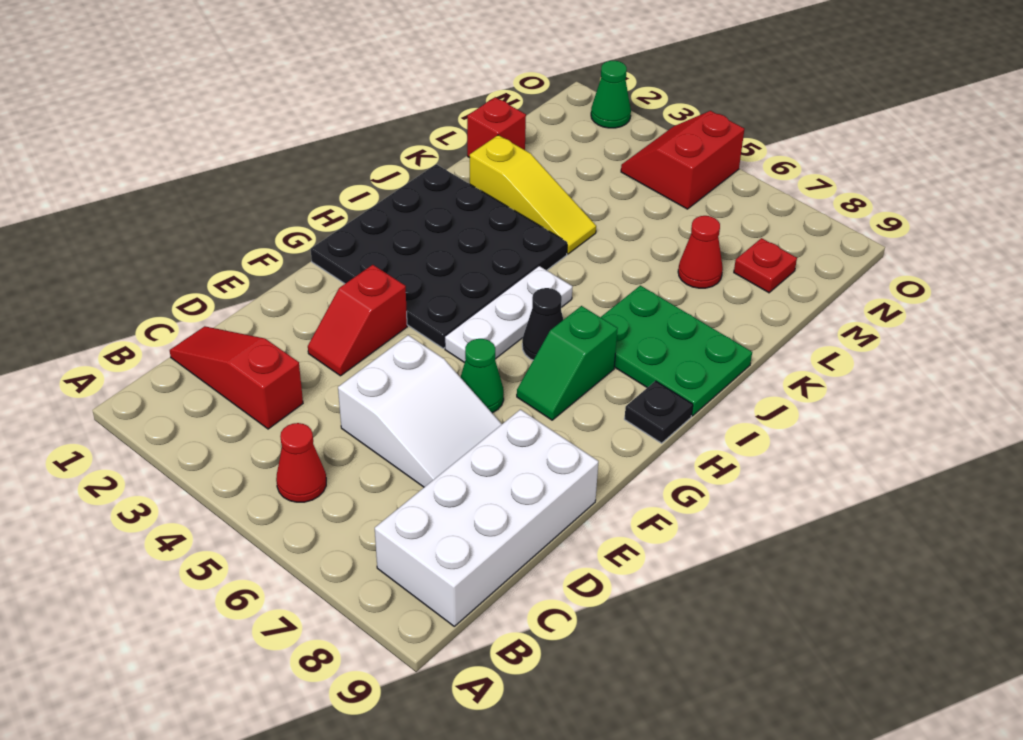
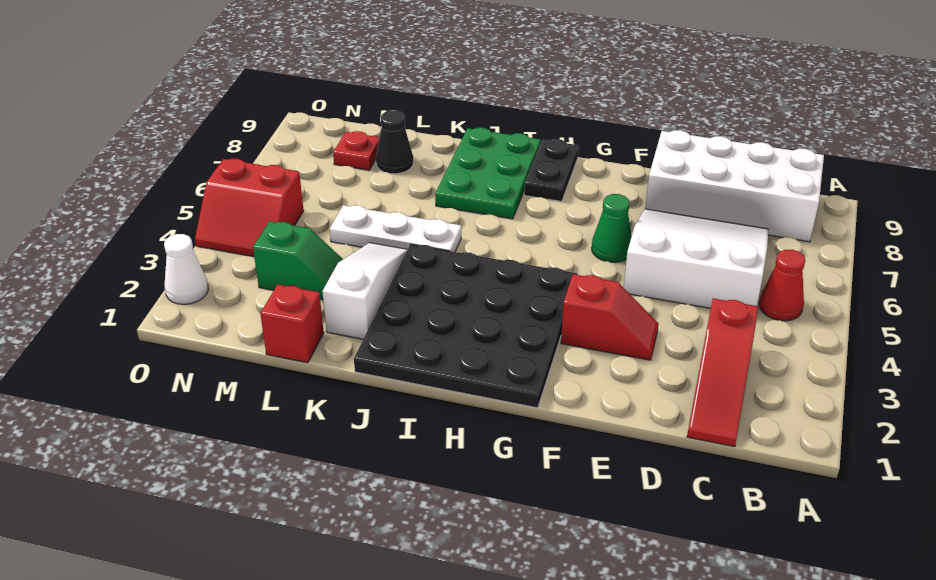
white slope D5:E7 level 1 top 5 -> white slope C5:E7 level 1 top 5
white plate G5:I5 level 1 -> white plate J5:L5 level 1
green slope G7:H7 level 1 top H -> green slope L3:M3 level 1 top M
black cone H6 level 1 -> black cone L8 level 1
black plate H9 level 1 -> black plate H8:H9 level 1
yellow slope K2:K4 level 1 top 2 -> white slope K2:K4 level 1 top 2
red cone L7 level 1 -> none
green cone O2 level 1 -> white cone O2 level 1

